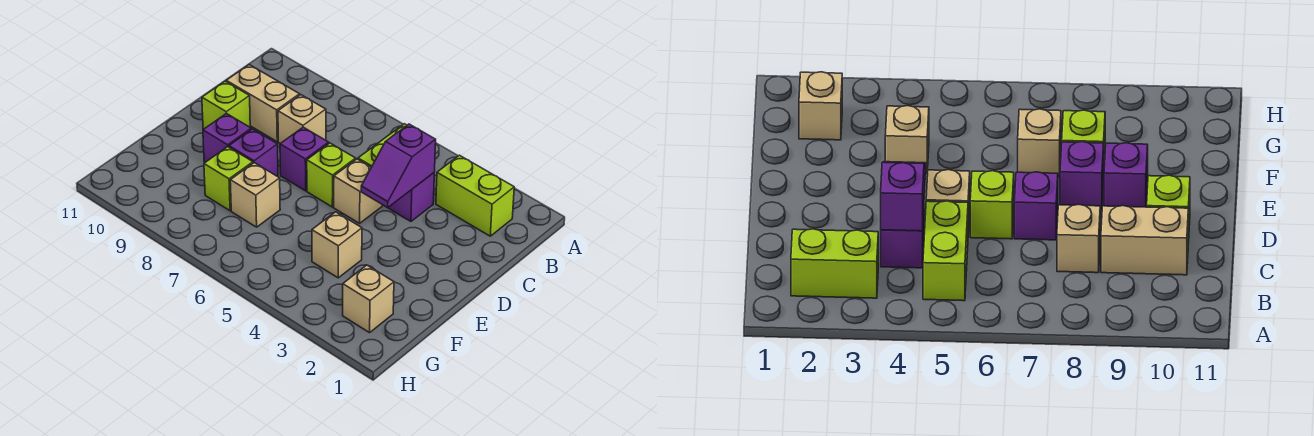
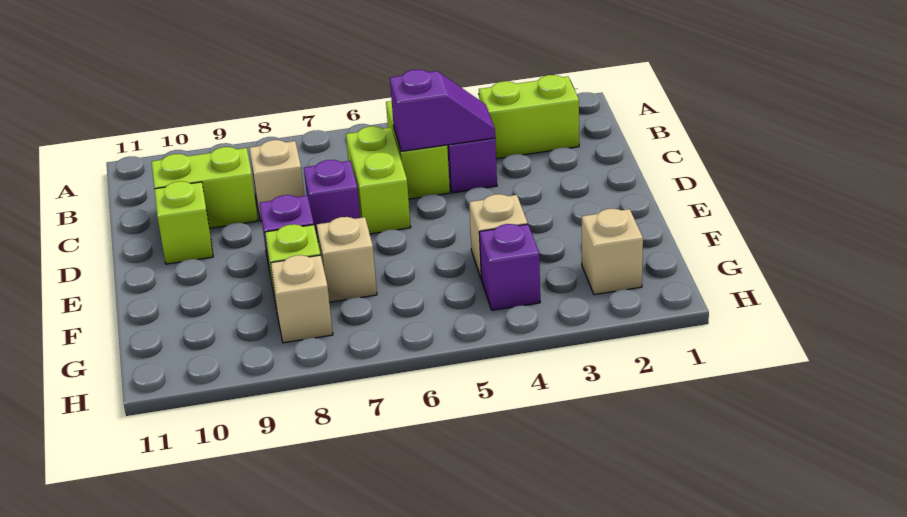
purple slope C4:D4 level 2 top C -> purple slope C4:C5 level 2 top 5
tan brick C9:C10 level 1 -> lime brick C9:C10 level 1
tan brick D5 level 1 -> tan brick G8 level 1
lime brick D6 level 1 -> lime brick C6:D6 level 1
purple brick E9 level 1 -> purple brick G4 level 1

